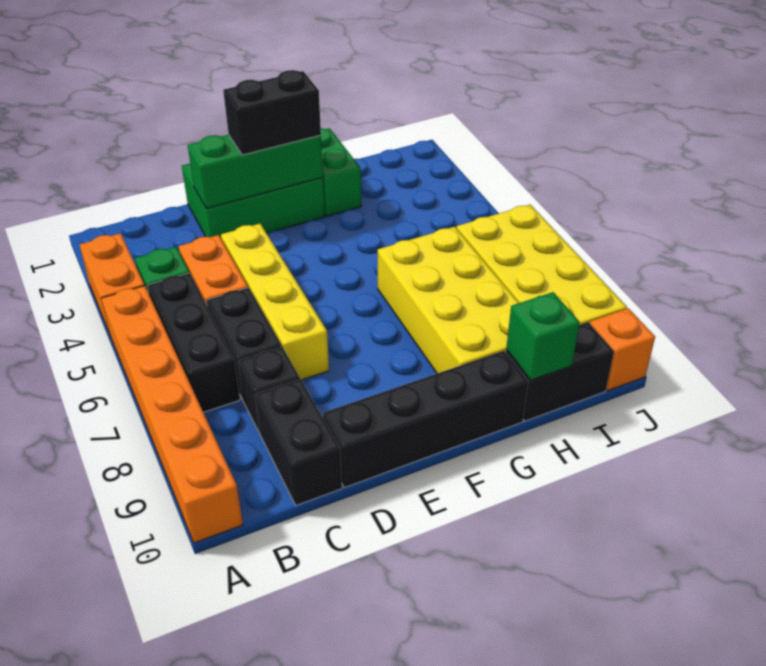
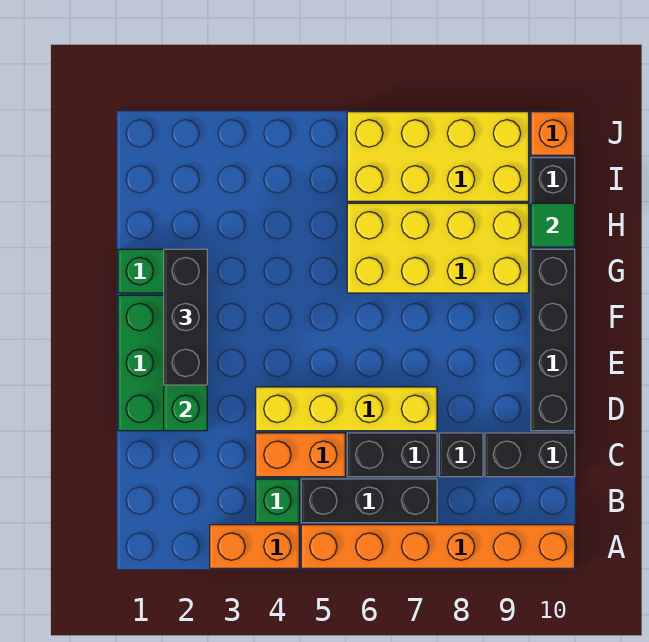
black brick E2:F2 level 3 -> black brick E2:G2 level 3
green brick H10 level 2 -> green tile H10 level 2

